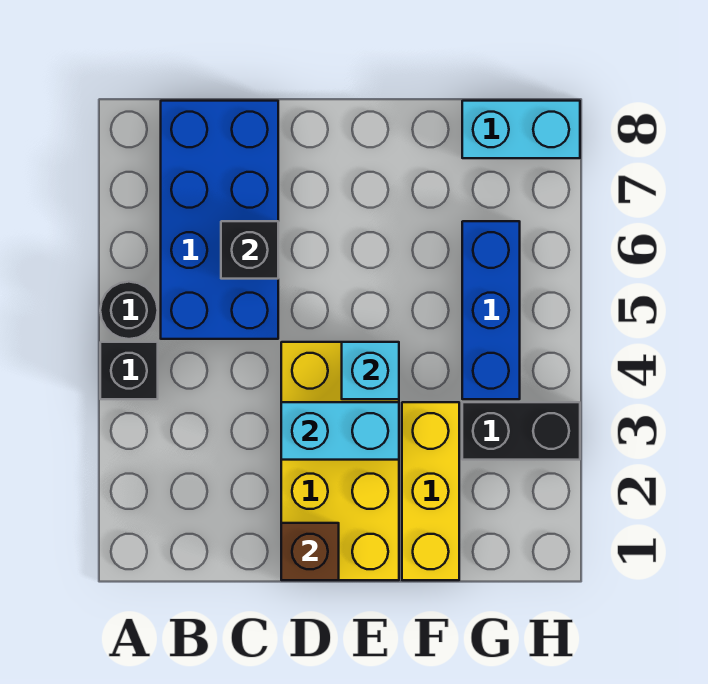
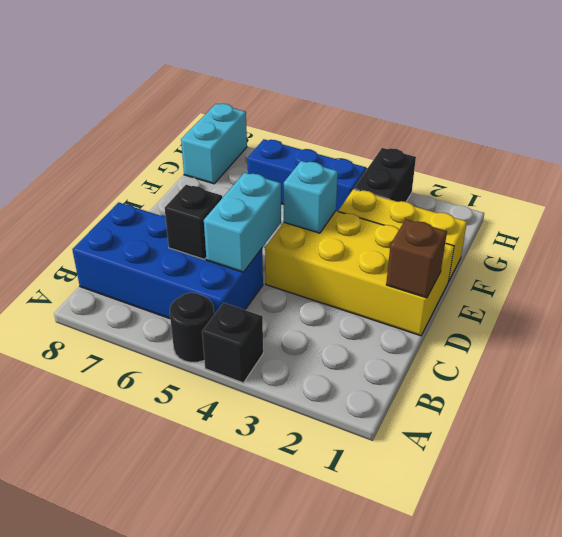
cyan brick D3:E3 level 2 -> cyan brick C5:D5 level 2

